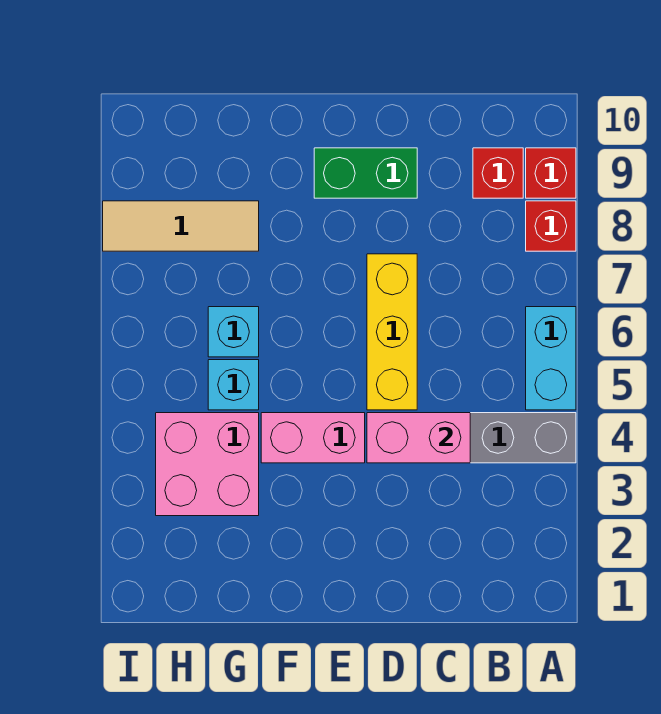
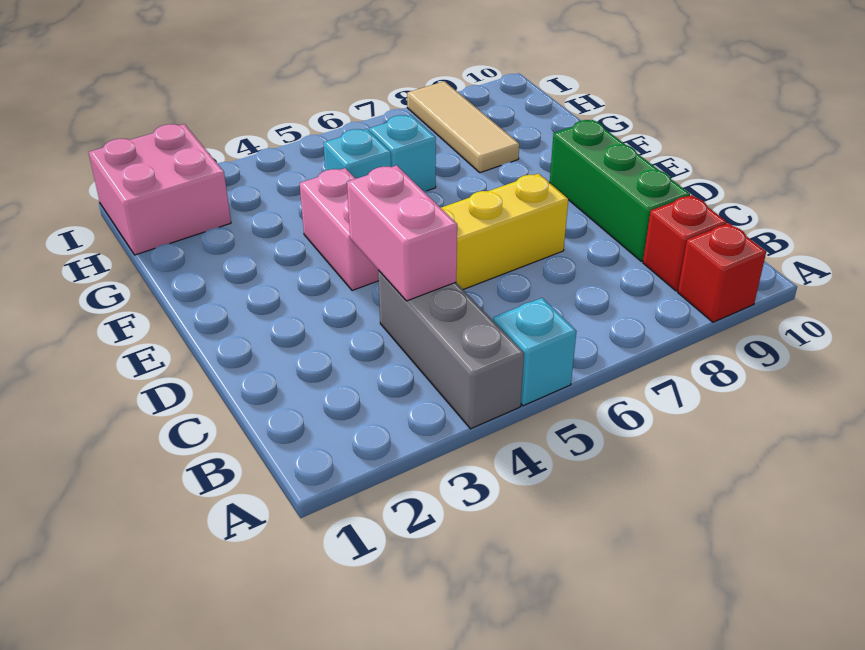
cyan brick A5:A6 level 1 -> cyan brick A5 level 1
red brick A8 level 1 -> none
green brick D9:E9 level 1 -> green brick C9:E9 level 1
pink brick G3:H4 level 1 -> pink brick H1:I2 level 1

